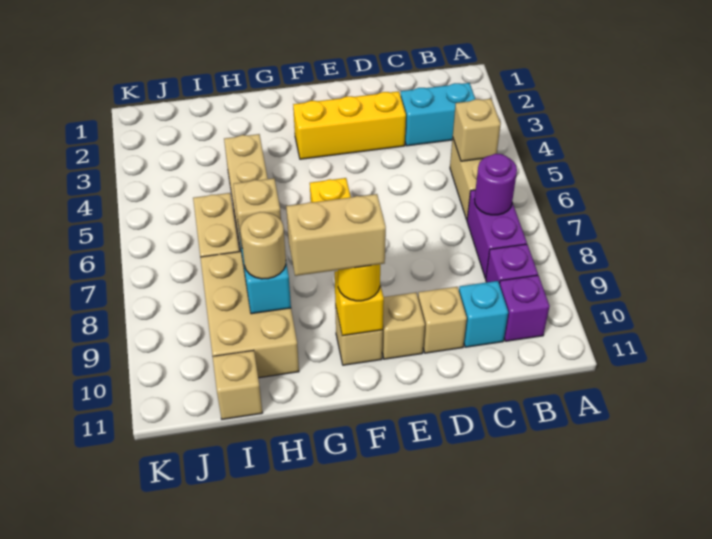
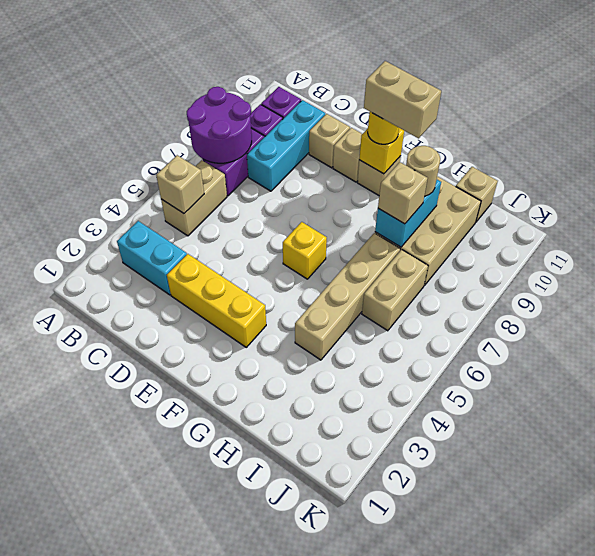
purple round brick B7 level 2 -> purple round brick A7:B8 level 2
cyan brick C10 level 1 -> cyan brick C8:C10 level 1

